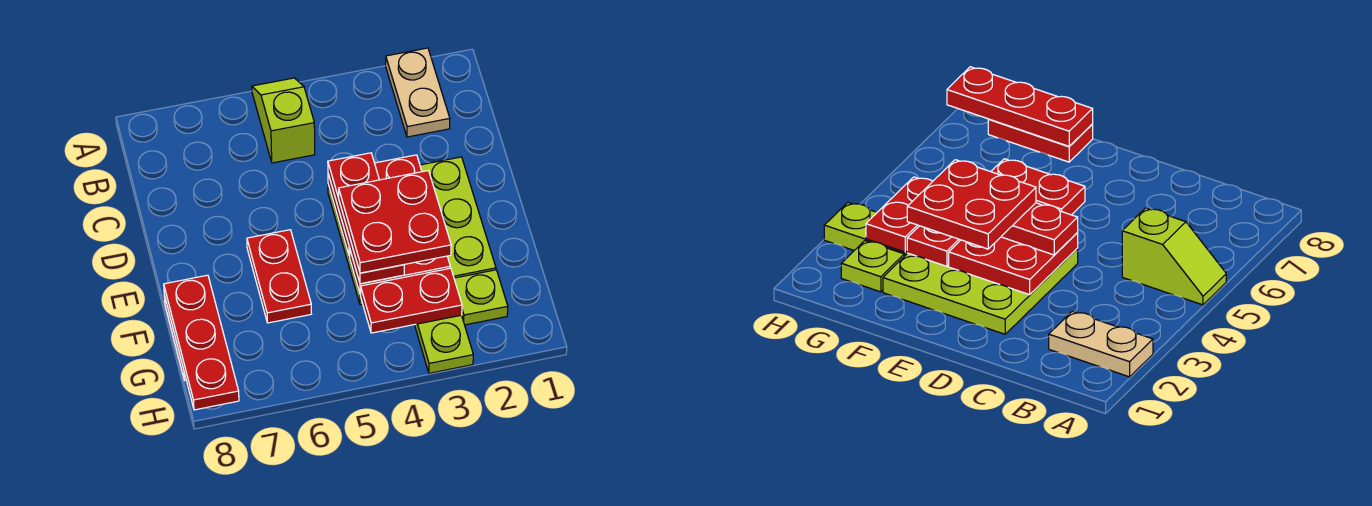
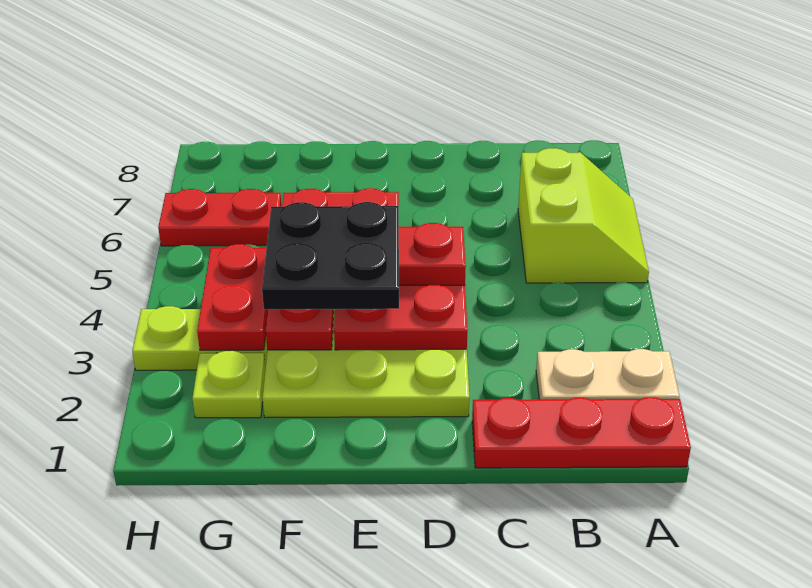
lime slope A5:B5 level 1 top B -> lime slope A5:B6 level 1 top B
red plate E3:F4 level 4 -> black plate E3:F4 level 4
red plate F8:G8 level 1 -> red plate G6:H6 level 1
red plate F8:H8 level 2 -> red plate A1:C1 level 1

